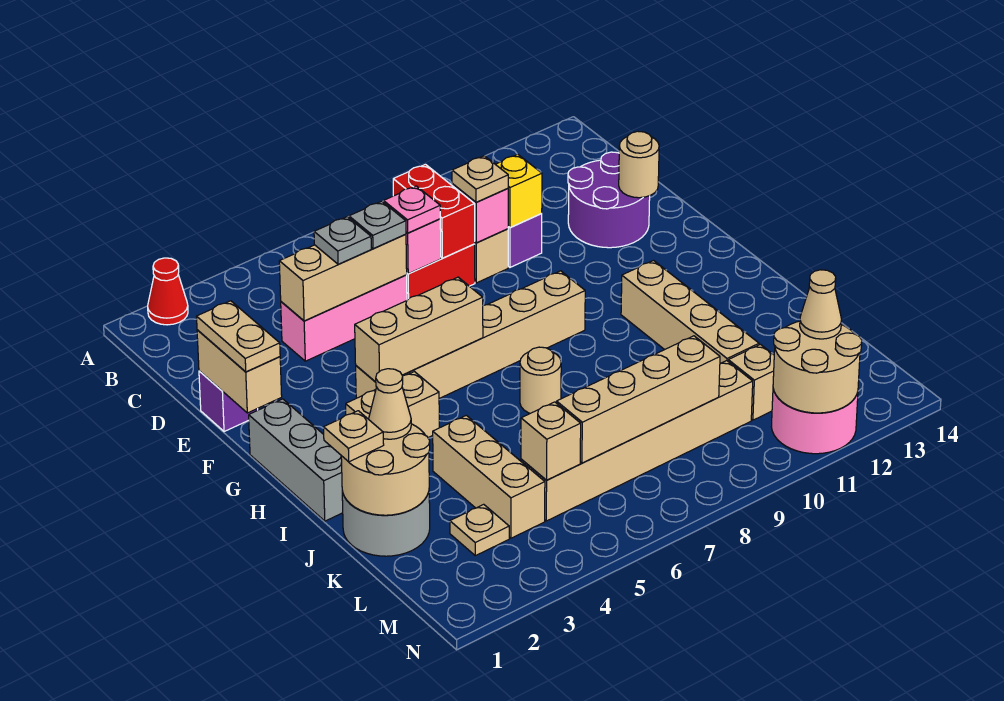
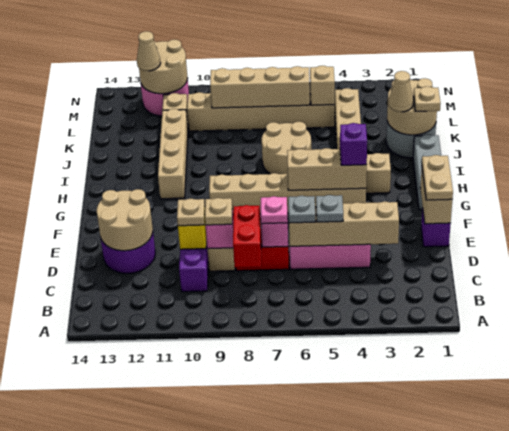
red cone A2 level 1 -> none
tan brick D4:D6 level 2 -> tan brick D3:D6 level 2
tan round brick E13 level 2 -> tan round brick D12:E13 level 2
none -> purple brick G4 level 3
tan round brick I7 level 1 -> tan round brick I6:J7 level 1
tan plate L3 level 1 -> tan plate D10 level 3

